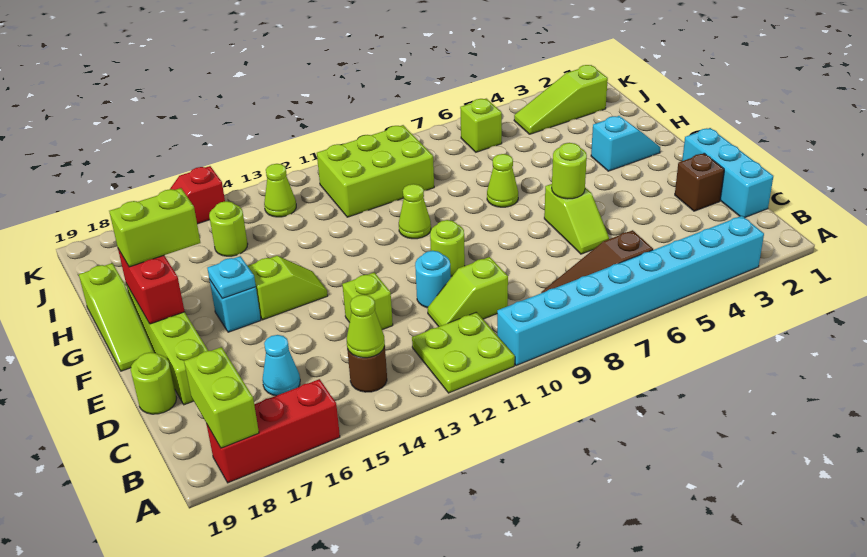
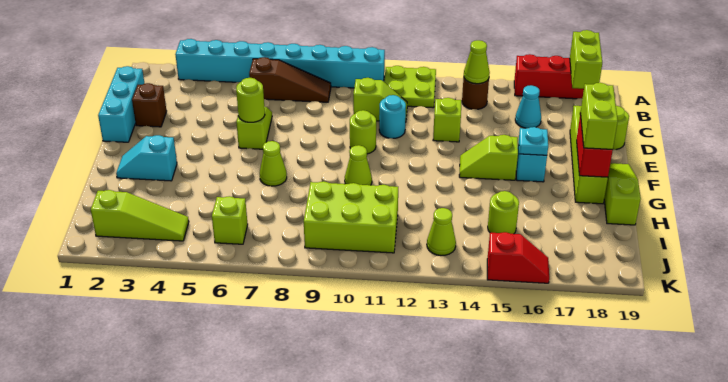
lime brick G17:G18 level 3 -> lime brick F18:G18 level 3

